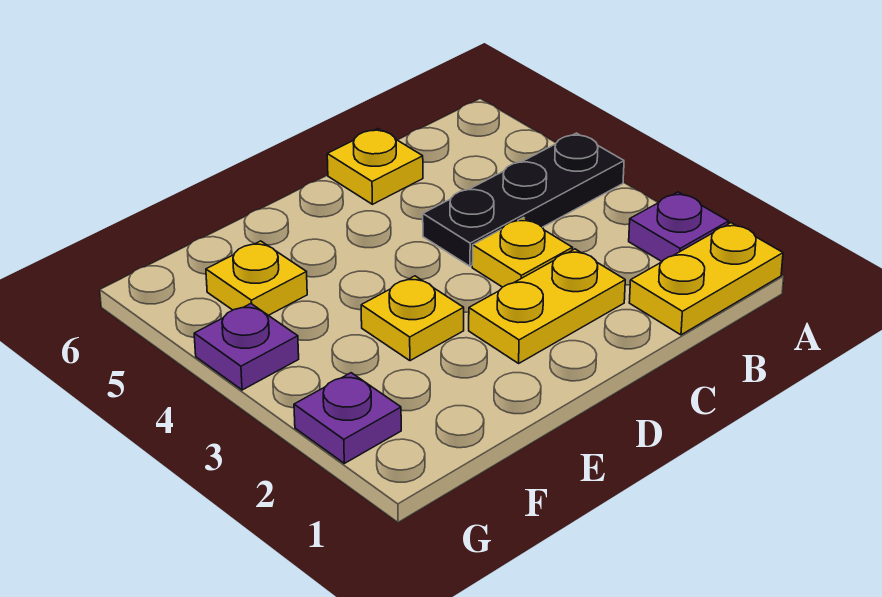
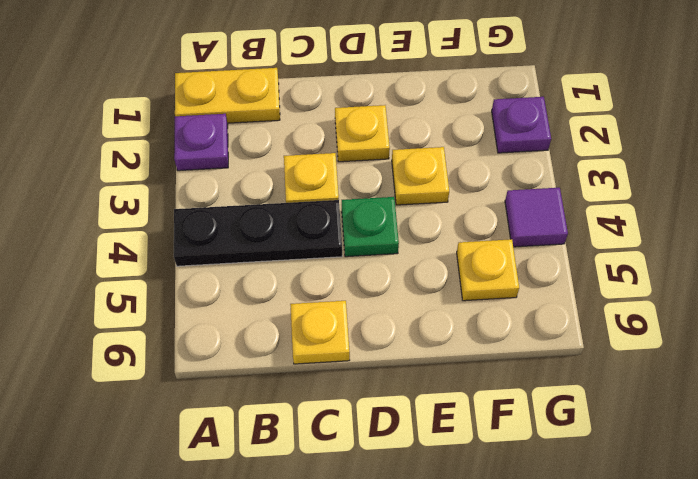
yellow plate C2:D2 level 1 -> yellow plate D2 level 1
none -> green plate D4 level 1
purple plate G4 level 1 -> purple tile G4 level 1

